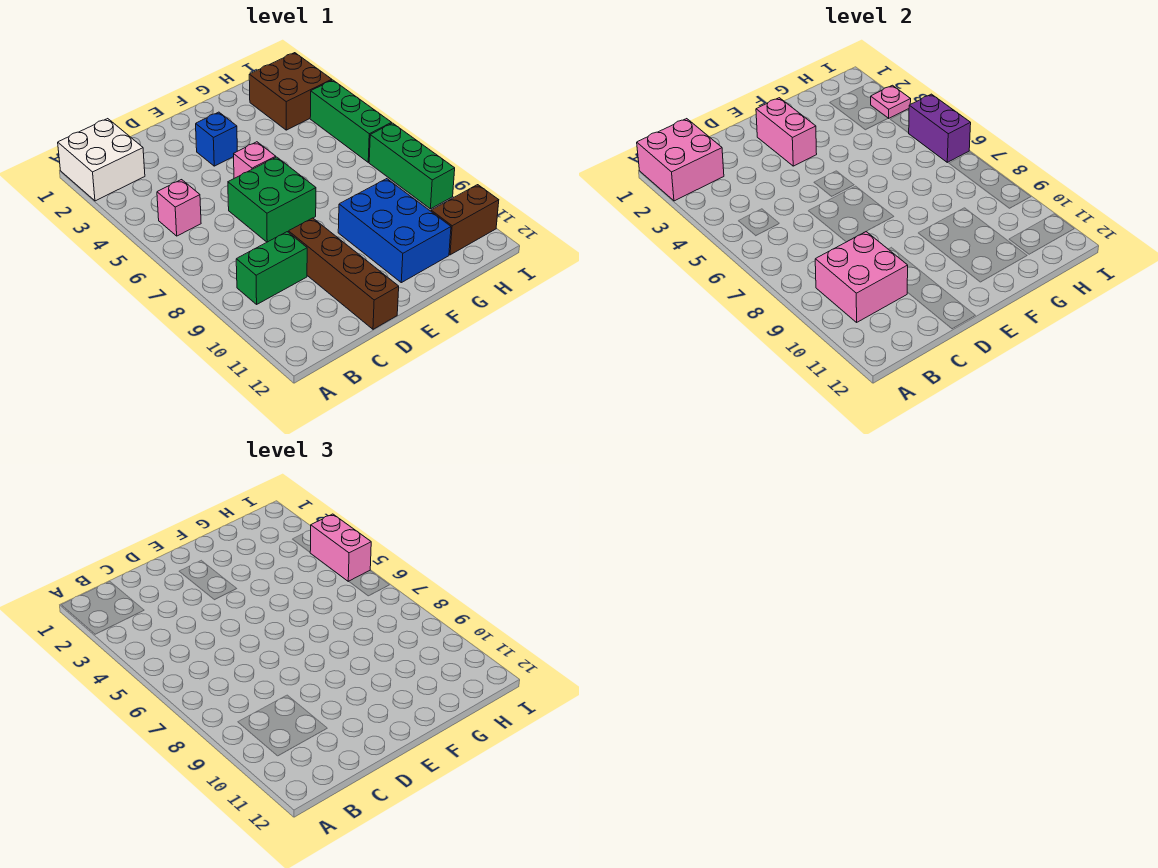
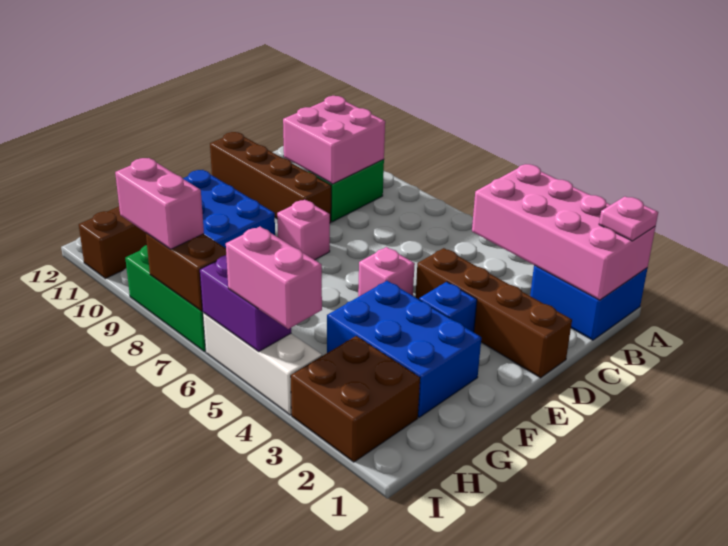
white brick A1:B2 level 1 -> blue brick A1:B2 level 1
pink brick A1:B2 level 2 -> pink brick A1:B4 level 2
pink brick B5 level 1 -> pink brick E8 level 1
none -> brown brick D1:D4 level 1
green brick D6:E7 level 1 -> none
pink brick E2:E3 level 2 -> pink brick I8:I9 level 3
none -> blue brick F2:G4 level 1
pink plate I3 level 2 -> pink plate A1 level 3
green brick I4:I6 level 1 -> white brick I4:I6 level 1
none -> brown brick I7:I8 level 2

